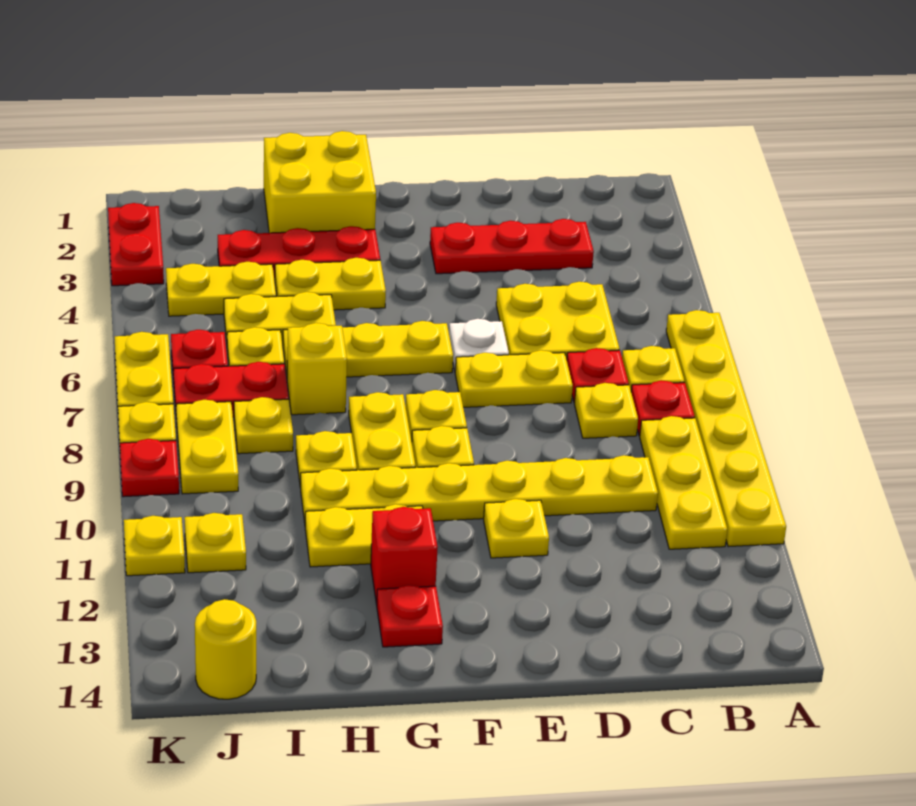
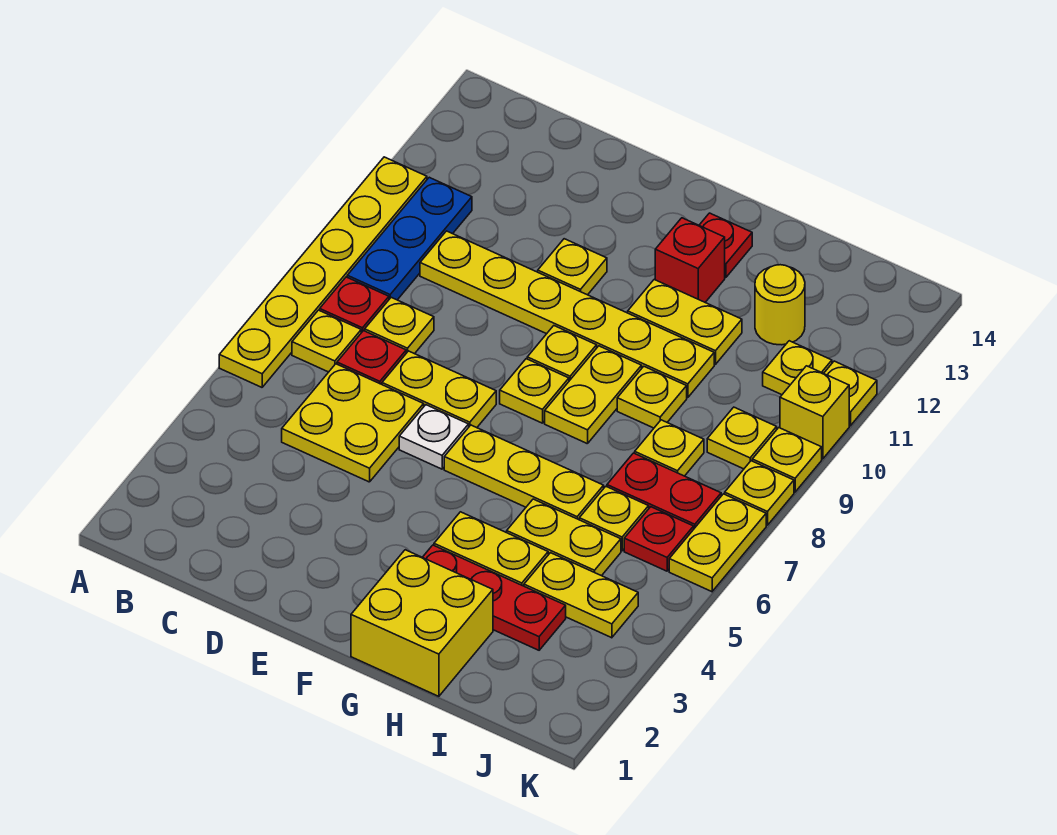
yellow plate B9:B11 level 1 -> blue plate B9:B11 level 1
red plate C3:E3 level 1 -> none
yellow brick H7 level 1 -> yellow brick K10 level 1
yellow plate J8:J9 level 1 -> yellow plate J9 level 1
yellow round brick J14 level 1 -> yellow round brick I12 level 1
red plate K2:K3 level 1 -> none
red plate K9 level 1 -> yellow plate K9 level 1

